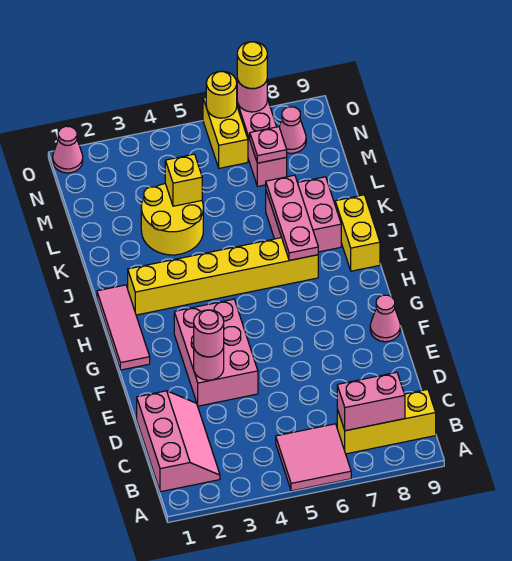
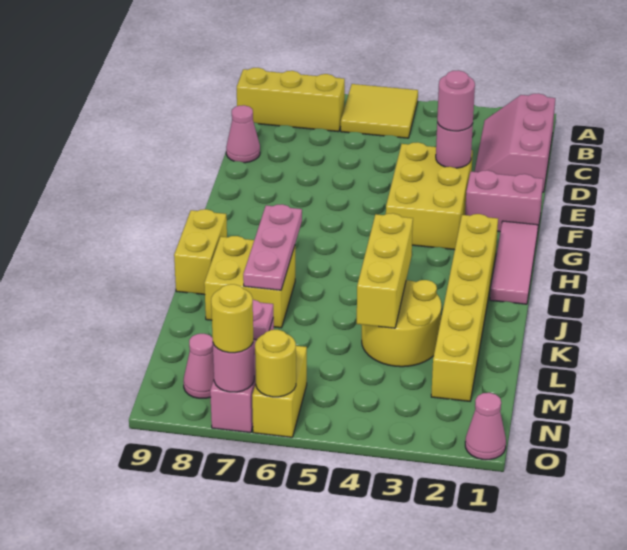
pink tile A5:B6 level 1 -> yellow tile A5:B6 level 1
pink brick B7:B8 level 2 -> pink brick F1:F2 level 1
pink brick E3:G4 level 1 -> yellow brick E3:G4 level 1
pink cone F9 level 1 -> pink cone D9 level 1
yellow brick I2:I7 level 1 -> yellow brick H2:M2 level 1
pink brick J7:K8 level 1 -> yellow brick J7:K8 level 1
yellow brick L4 level 2 -> yellow brick J4:L4 level 2

